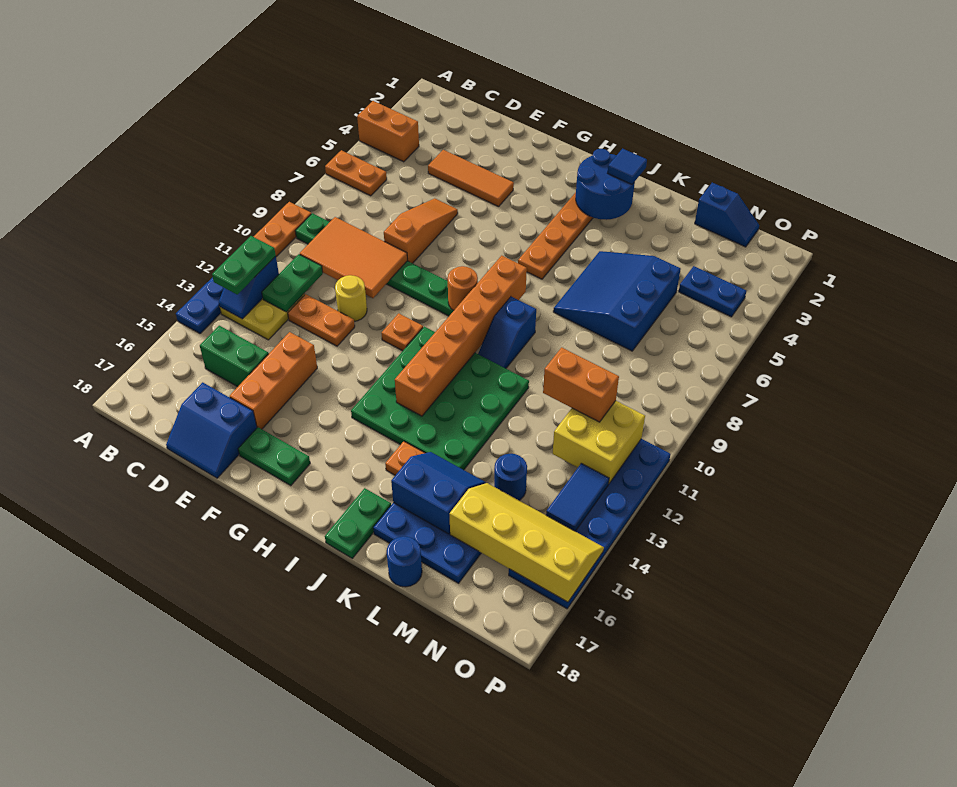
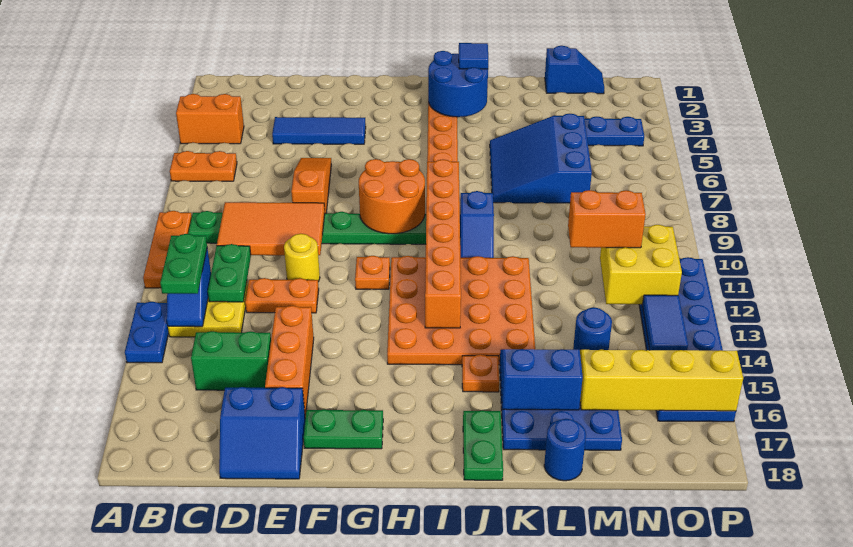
orange tile D4:F4 level 1 -> blue tile D4:F4 level 1
orange round brick H9 level 2 -> orange round brick G8:H9 level 2
green plate H11:K14 level 1 -> orange plate H11:K14 level 1

